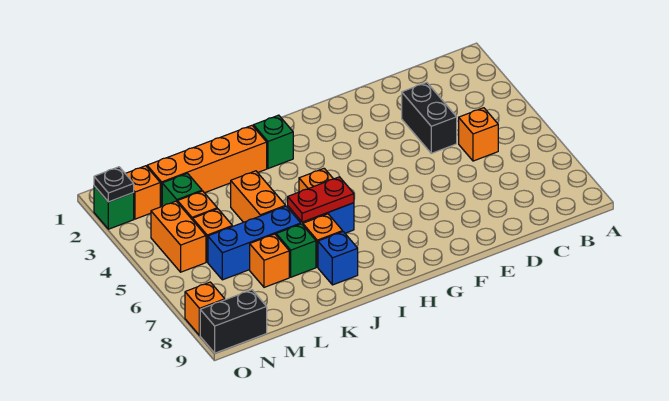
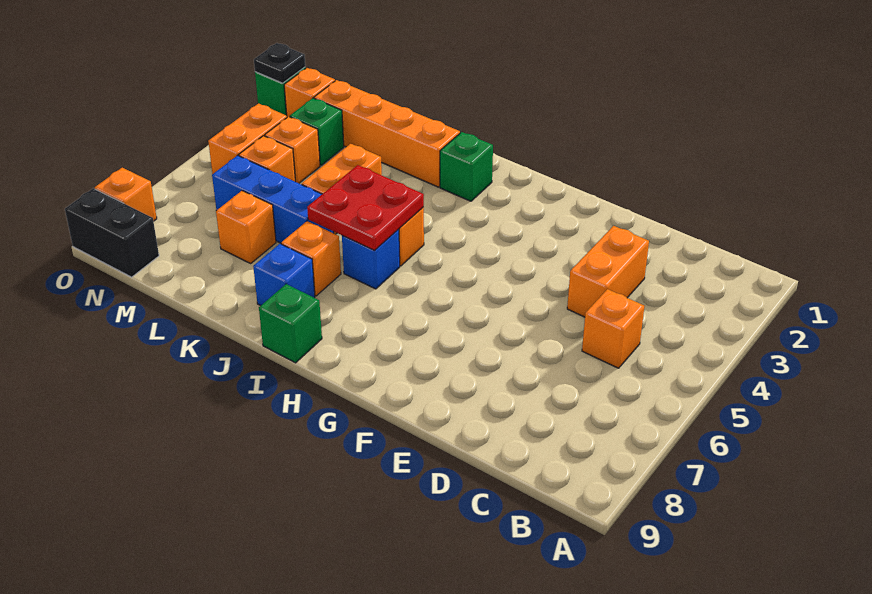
black brick D3:D4 level 1 -> orange brick D3:D4 level 1
red plate I6:J6 level 2 -> red plate I5:J6 level 2
green brick K7 level 1 -> green brick I9 level 1

